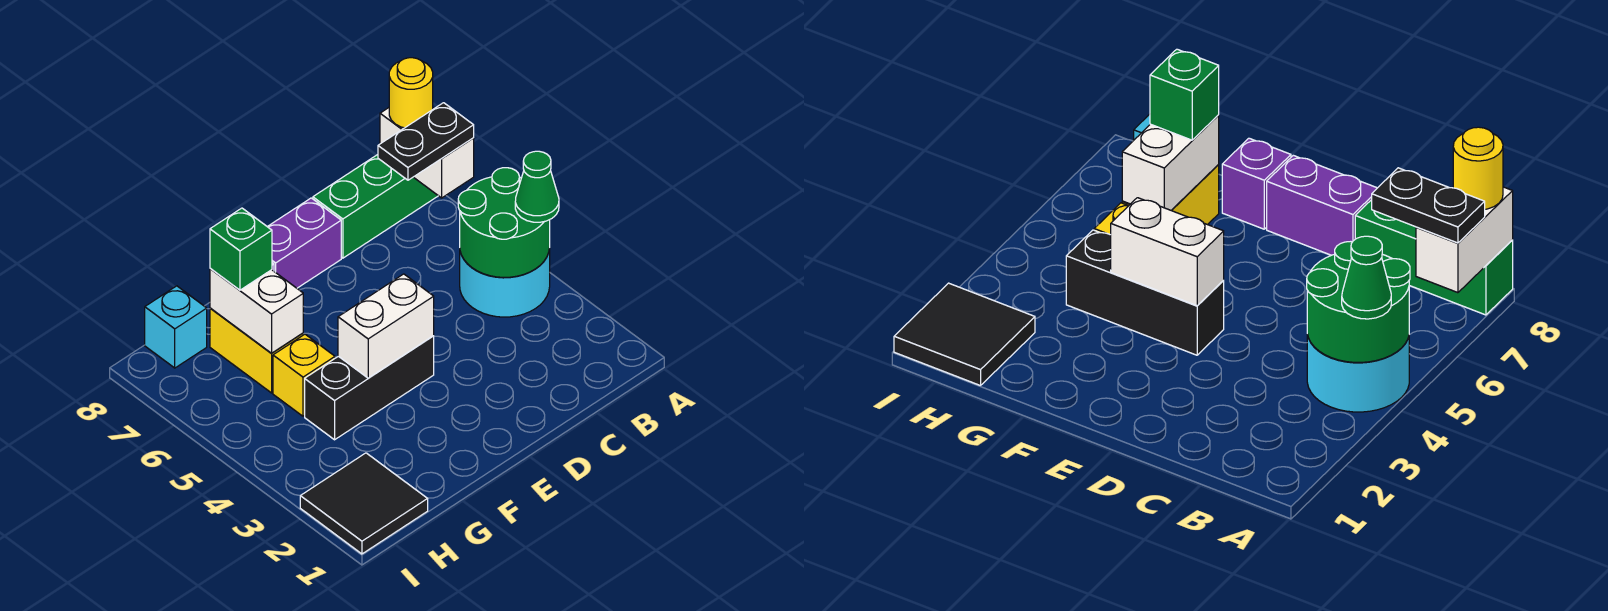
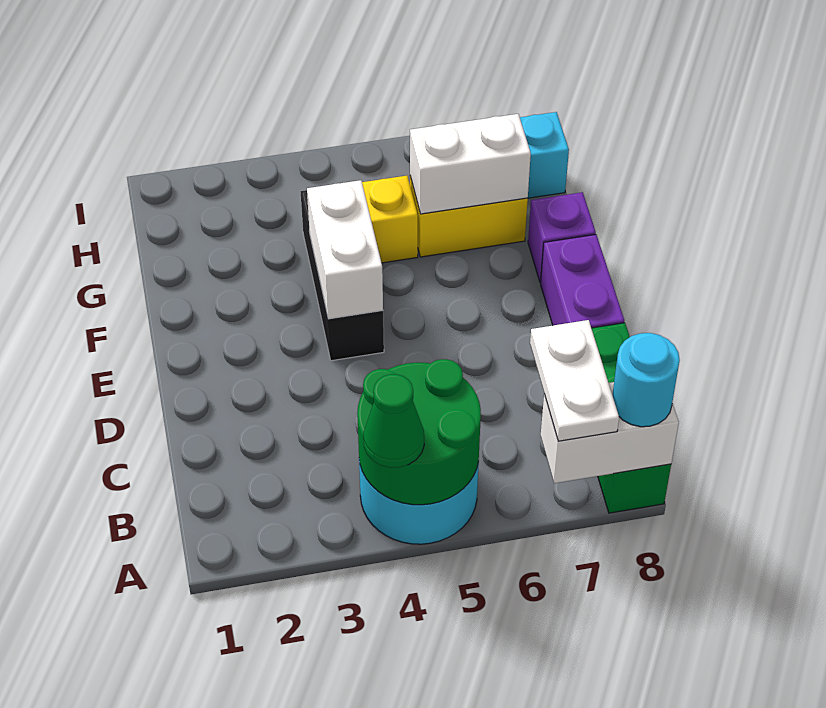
black plate A7:B7 level 3 -> white plate A7:B7 level 3
yellow round brick A8 level 3 -> cyan round brick A8 level 3
green brick G7 level 3 -> none
black tile H1:I2 level 1 -> none

